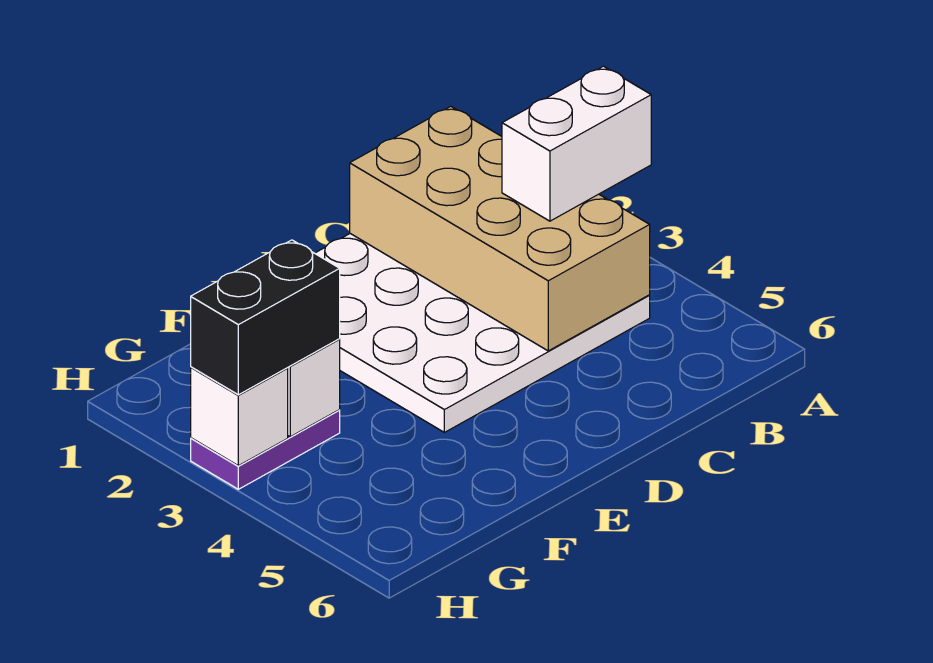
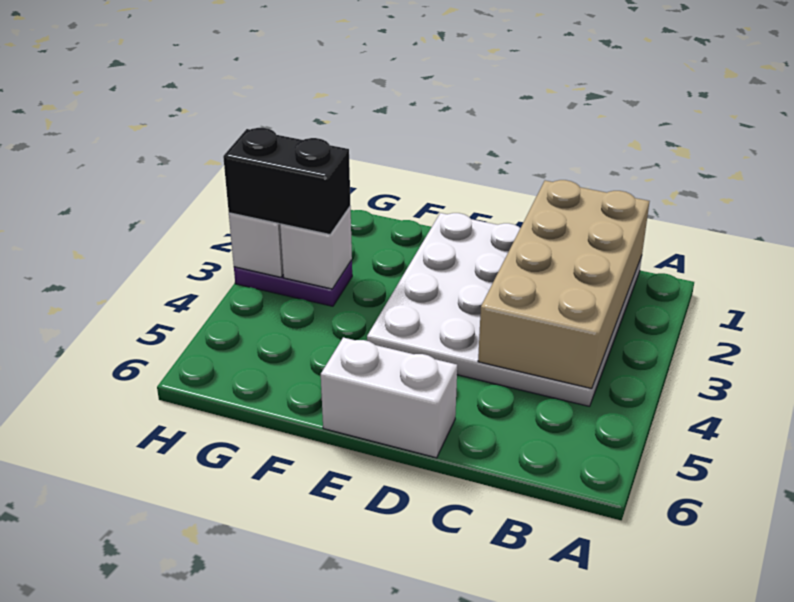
white brick A3:B3 level 3 -> white brick D6:E6 level 1

